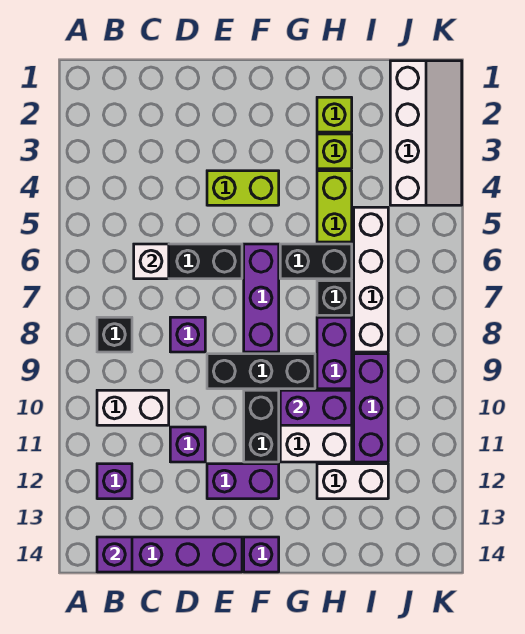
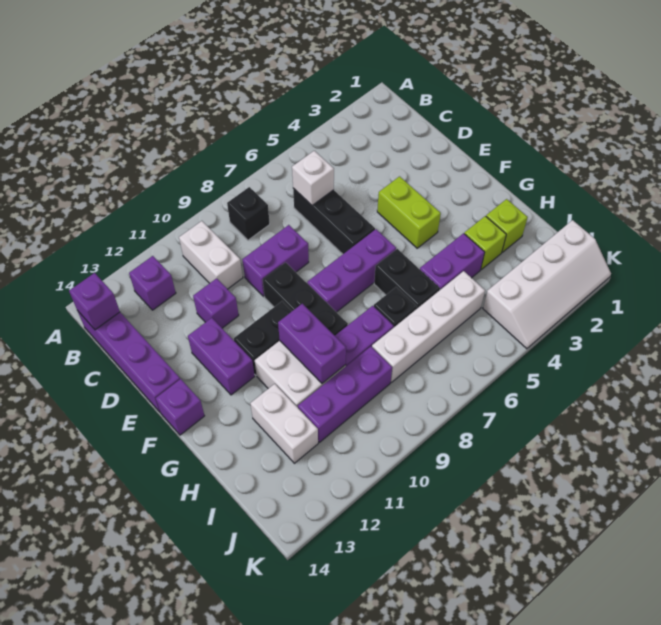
purple brick D8 level 1 -> purple brick D8:D9 level 1
lime brick H4:H5 level 1 -> purple brick H4:H5 level 1

